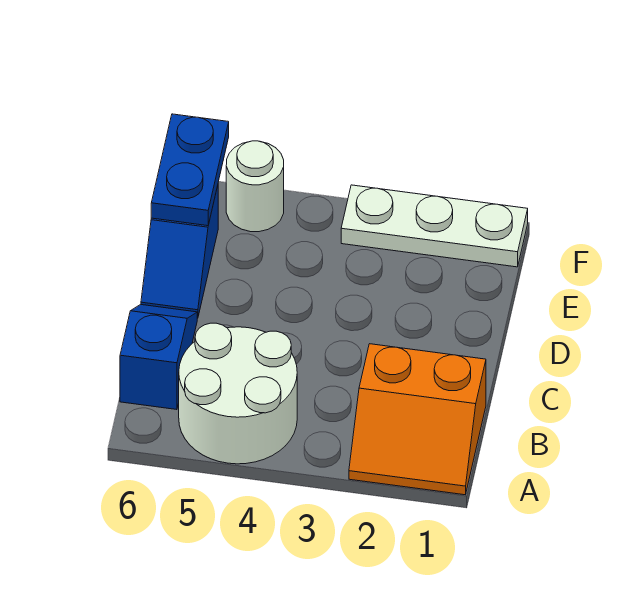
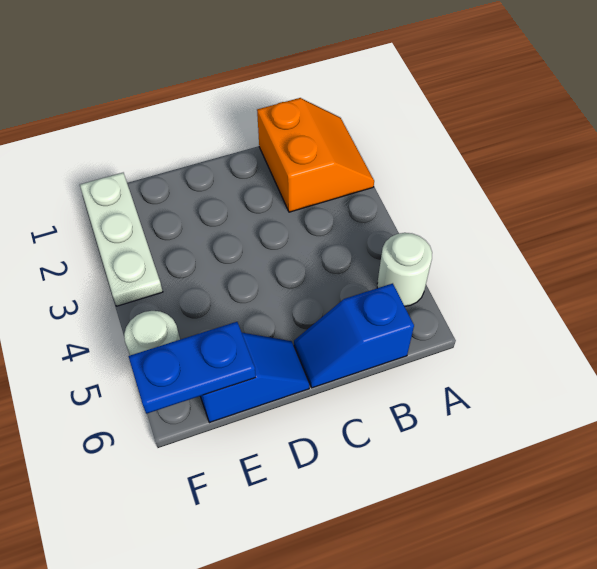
white round brick A4:B5 level 1 -> white round brick A5 level 1

